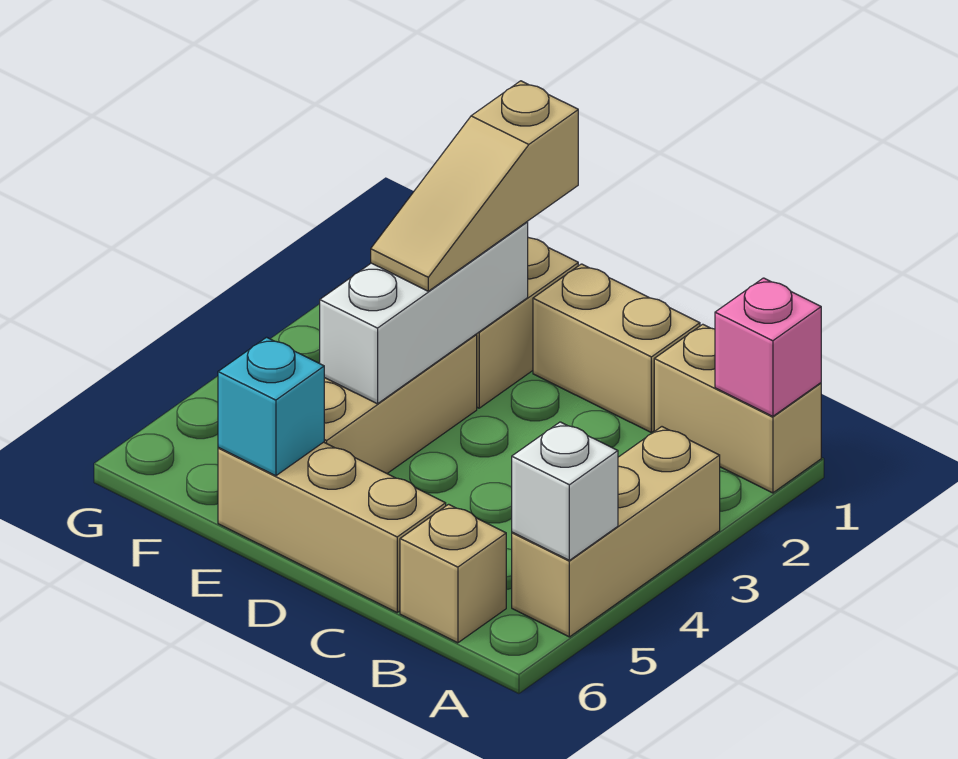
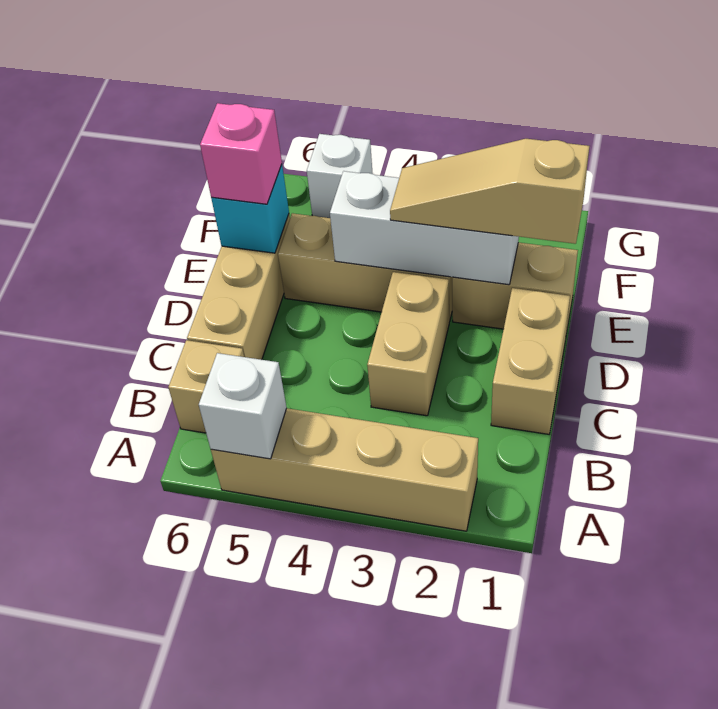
tan brick A1:B1 level 1 -> tan brick C3:D3 level 1
pink brick A1 level 2 -> pink brick E6 level 3
tan brick A3:A5 level 1 -> tan brick A2:A5 level 1
none -> white brick G5 level 1

